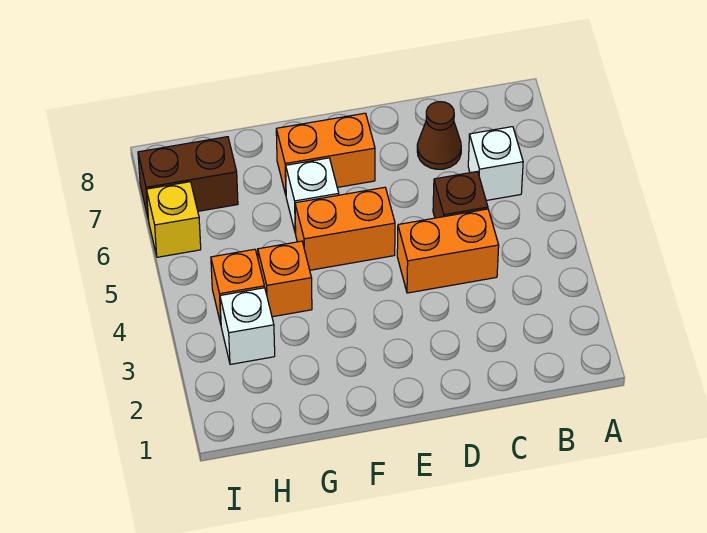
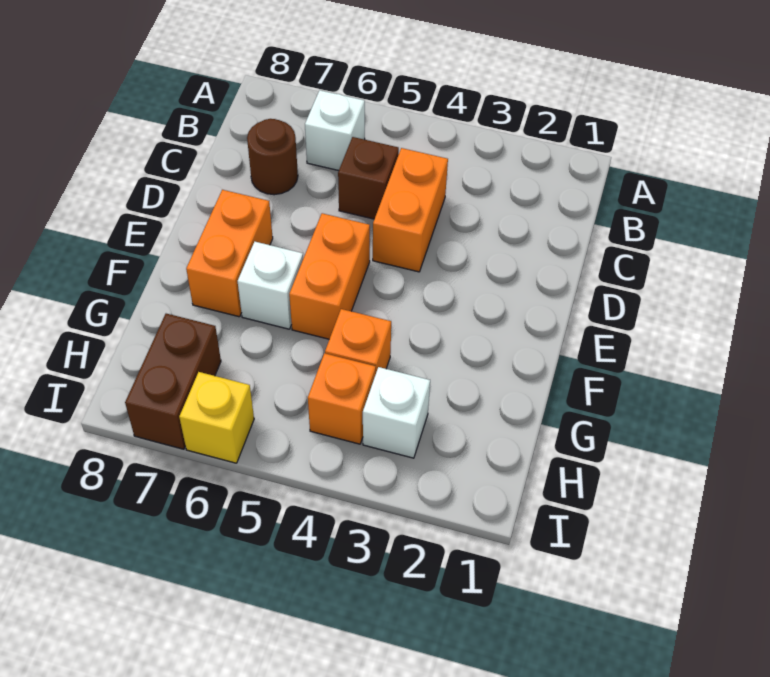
brown cone C7 level 1 -> brown round brick C7 level 1

